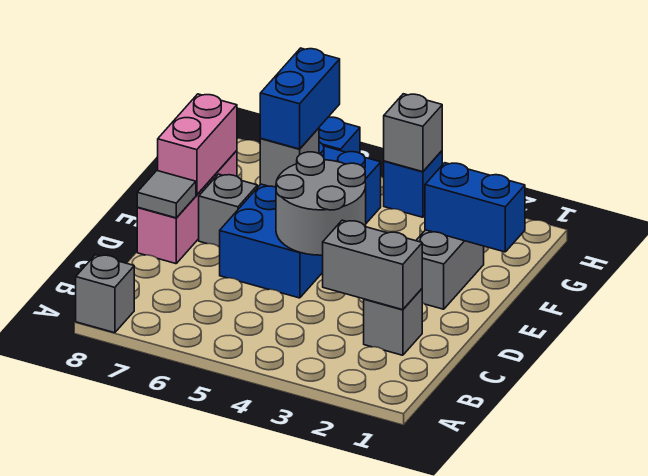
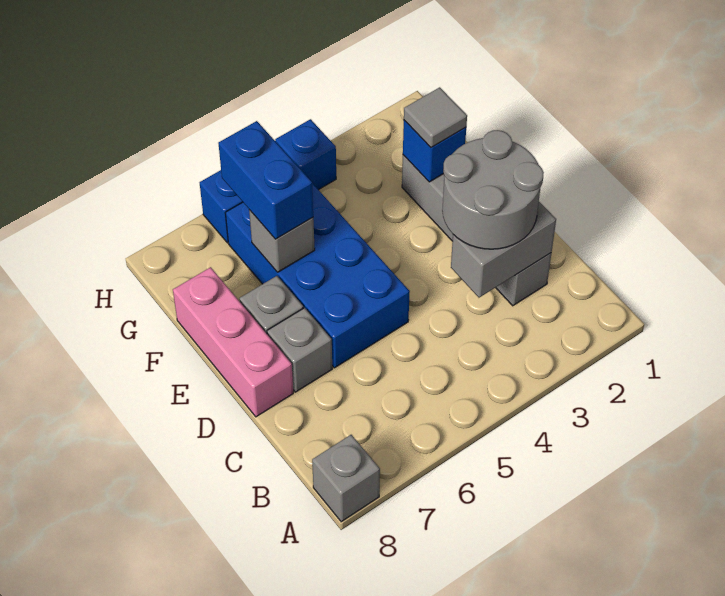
grey round brick D4:E5 level 2 -> grey round brick C2:D3 level 3
grey tile D8 level 2 -> grey tile F2 level 3
pink brick E8:F8 level 2 -> none
blue brick F1:F2 level 2 -> blue brick F2 level 2
grey brick H4 level 2 -> grey brick D7 level 1

